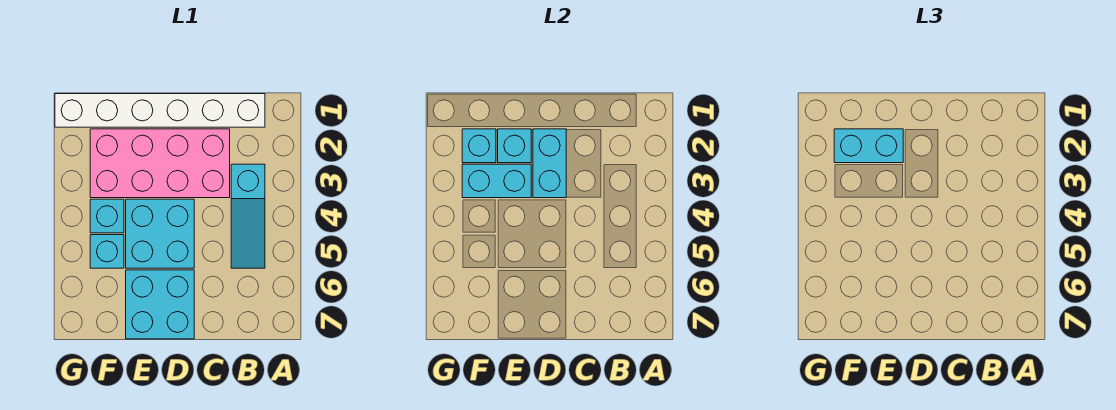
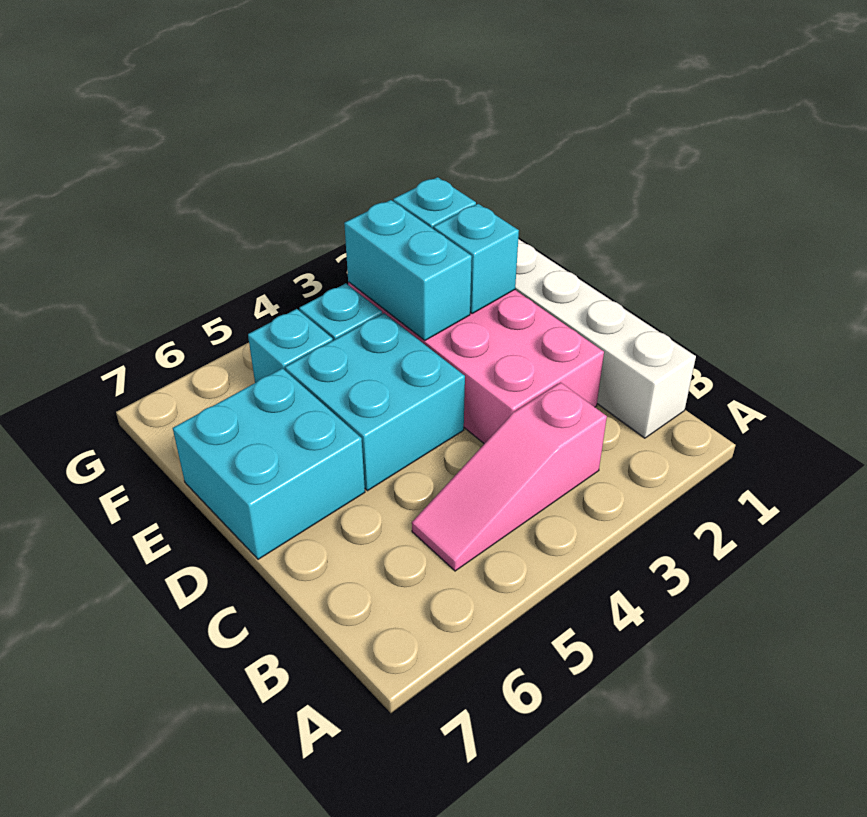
cyan slope B3:B5 level 1 top 3 -> pink slope B3:B5 level 1 top 3
cyan brick D2:D3 level 2 -> none
cyan brick E2:F2 level 3 -> none

